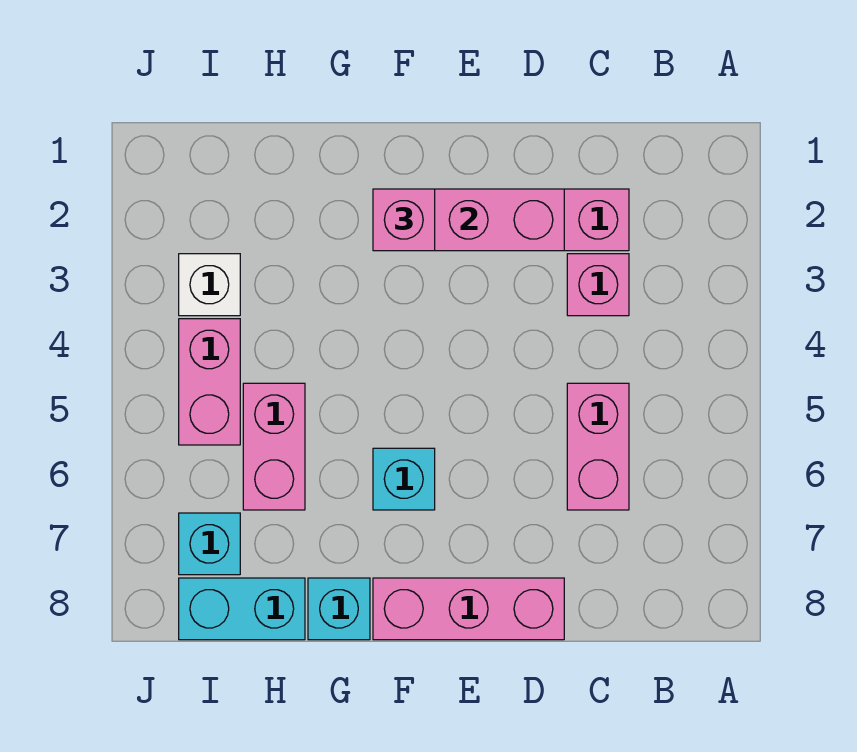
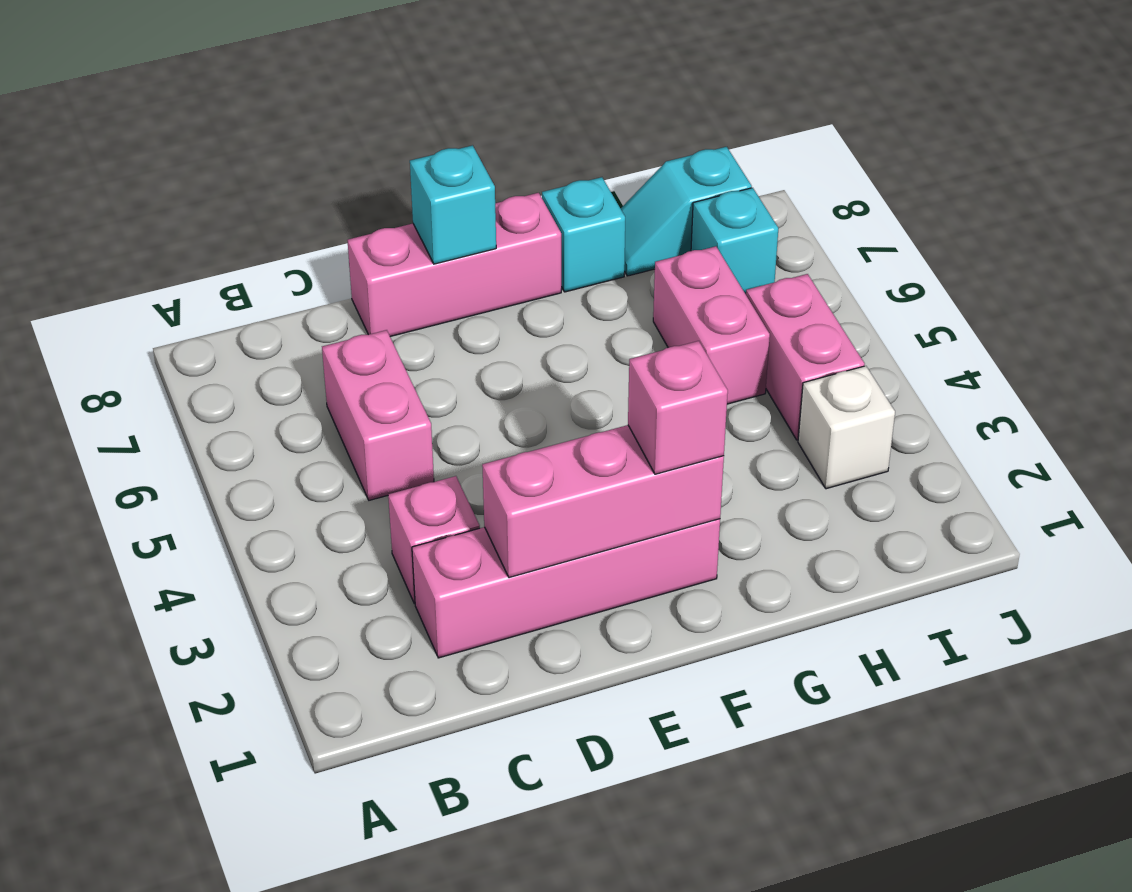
cyan brick F6 level 1 -> cyan brick E8 level 2
cyan brick H8:I8 level 1 -> cyan slope H8:I8 level 1 top I

